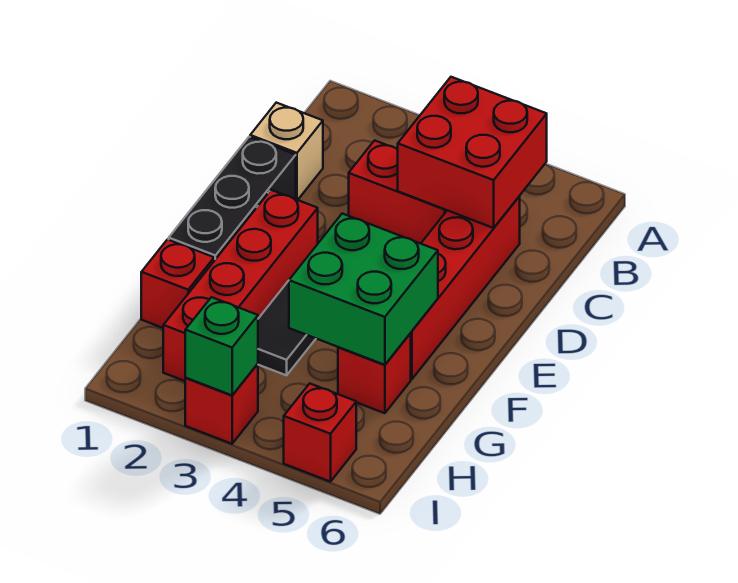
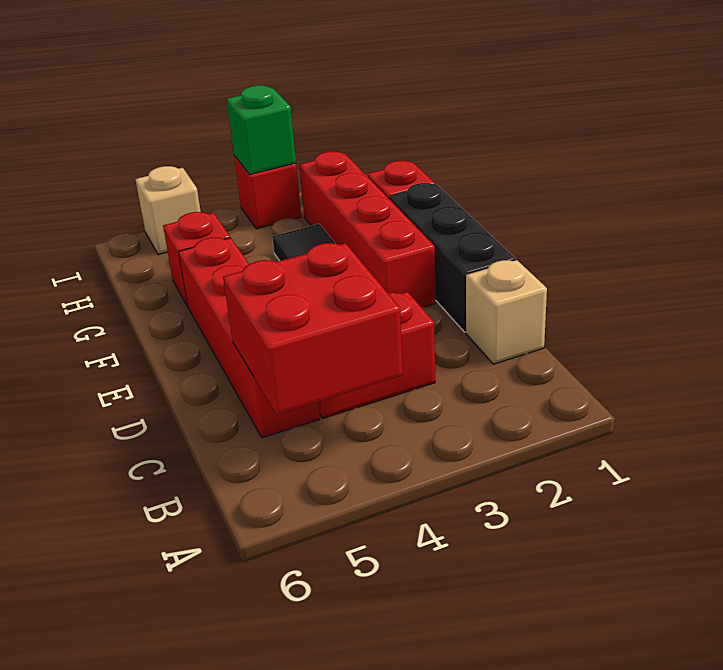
green brick F4:G5 level 2 -> none
red brick I5 level 1 -> tan brick I5 level 1

